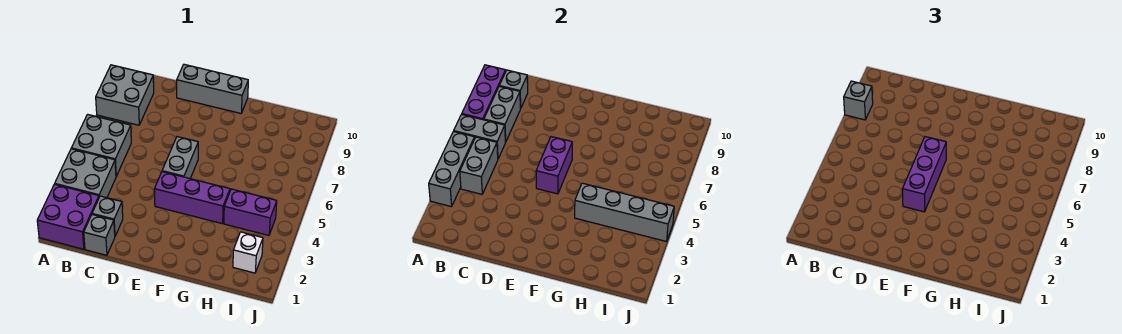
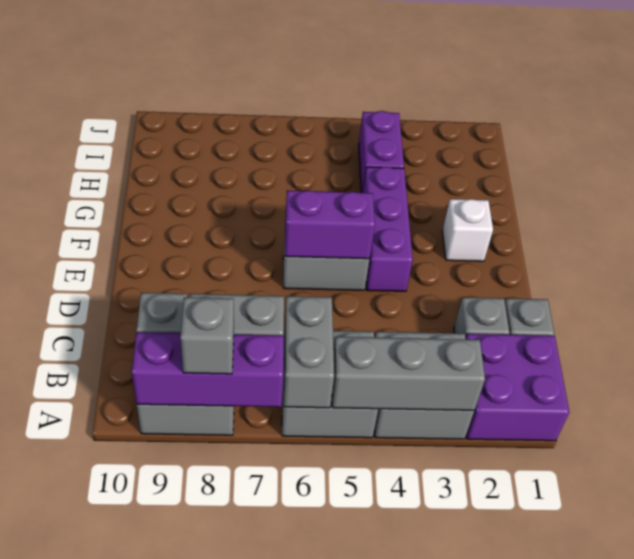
grey brick B4:B5 level 2 -> none
grey brick D10:F10 level 1 -> none
purple brick E4:E6 level 3 -> none
grey brick G4:J4 level 2 -> none
white brick I2 level 1 -> white brick F2 level 1

